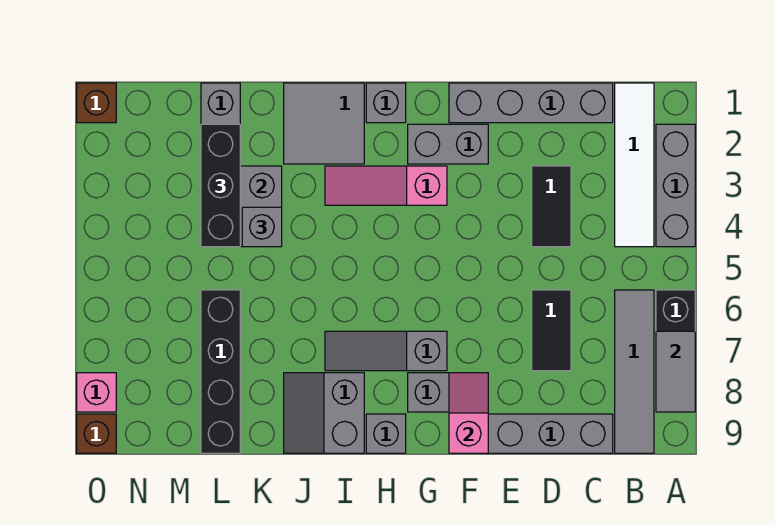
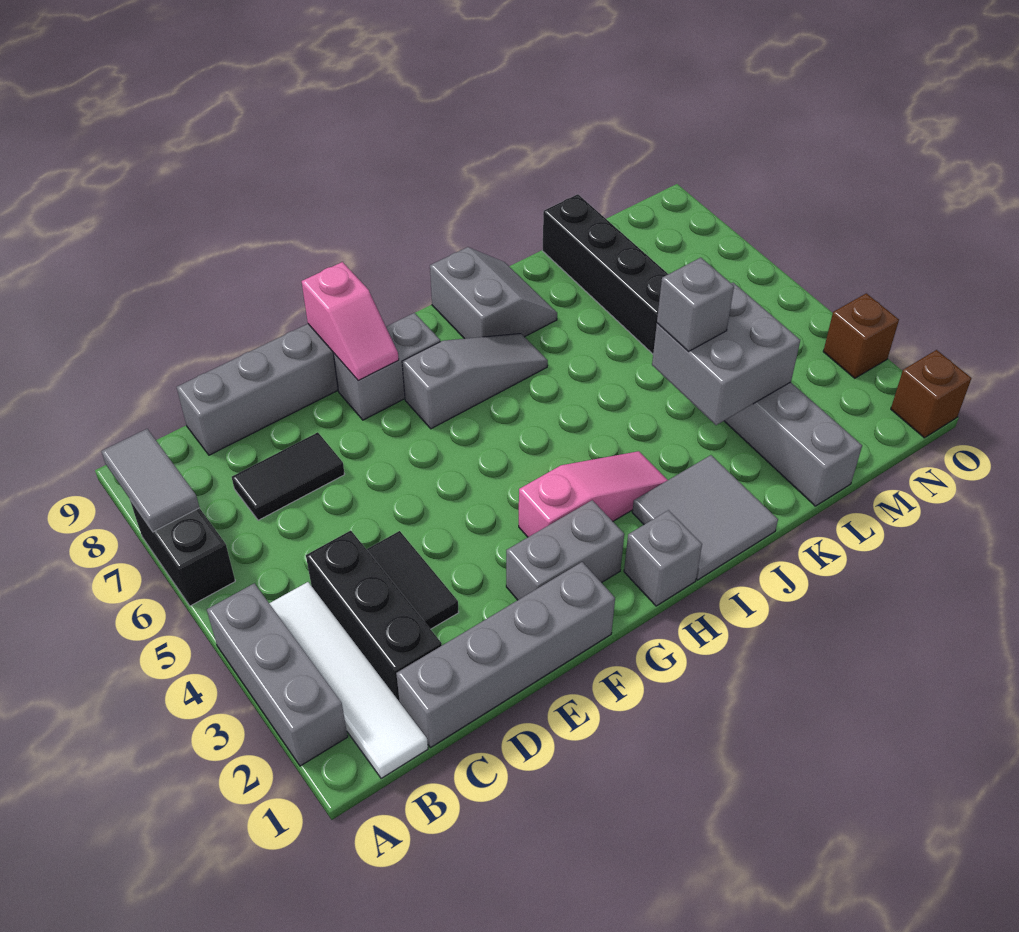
grey tile B6:B9 level 1 -> none
black tile D6:D7 level 1 -> black tile C7:D7 level 1
grey brick H9 level 1 -> none
black brick L2:L4 level 3 -> black brick C2:C4 level 1
pink brick O8 level 1 -> none
brown brick O9 level 1 -> brown brick O3 level 1

